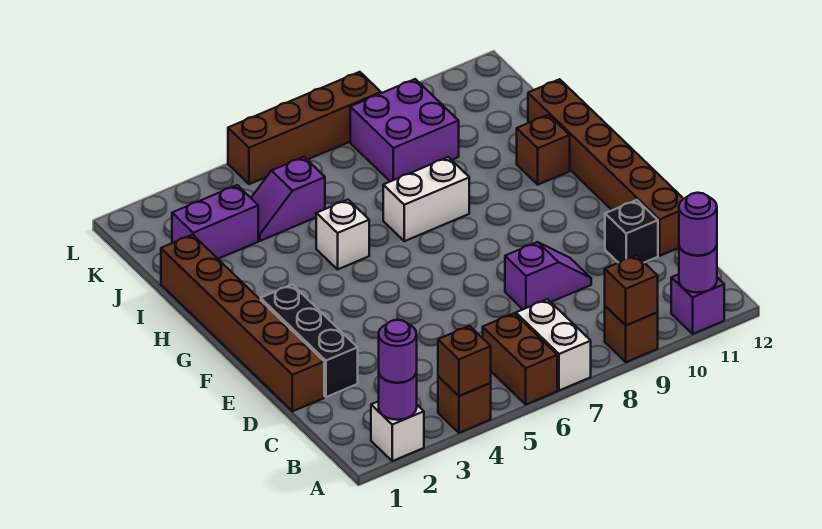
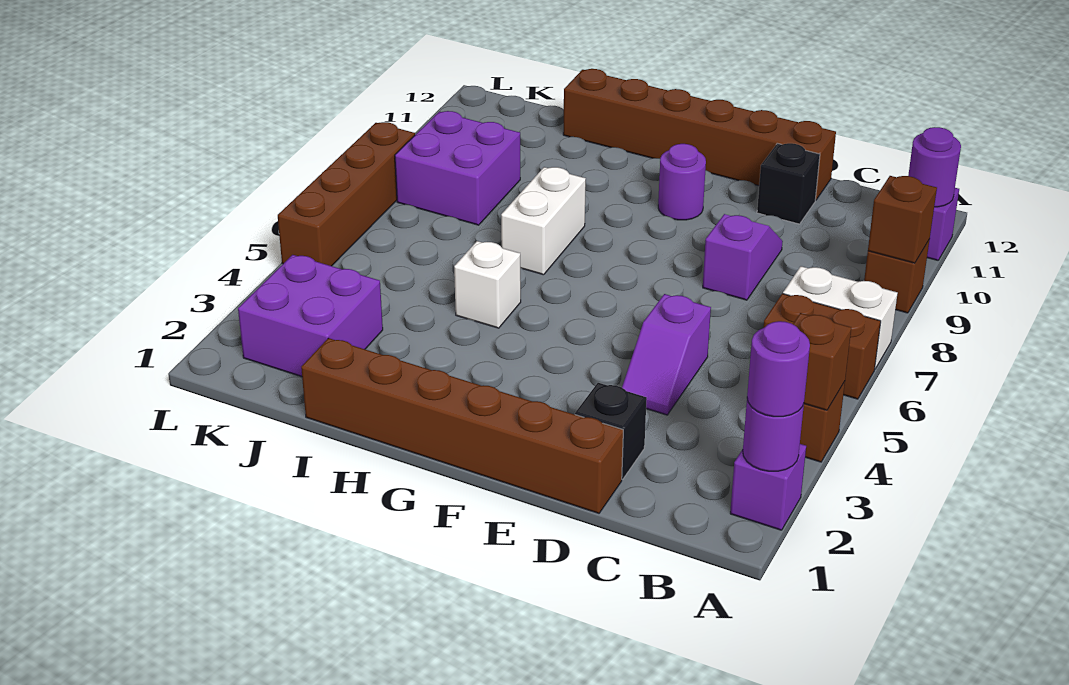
white brick A2 level 1 -> purple brick A2 level 1
purple round brick A11 level 3 -> purple round brick F10 level 1
black brick D2:F2 level 1 -> black brick D2 level 1
brown brick H11 level 1 -> none
purple brick J2:J3 level 1 -> purple brick J2:K3 level 1
purple slope J4:J5 level 1 top 5 -> purple slope D4:D5 level 1 top 5

